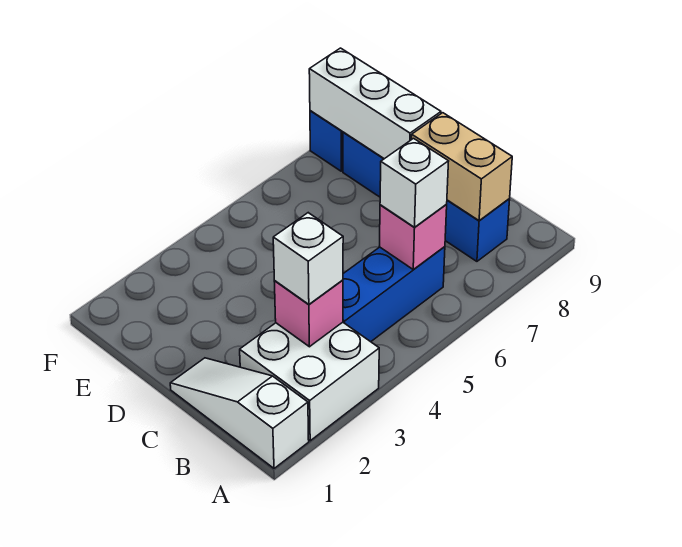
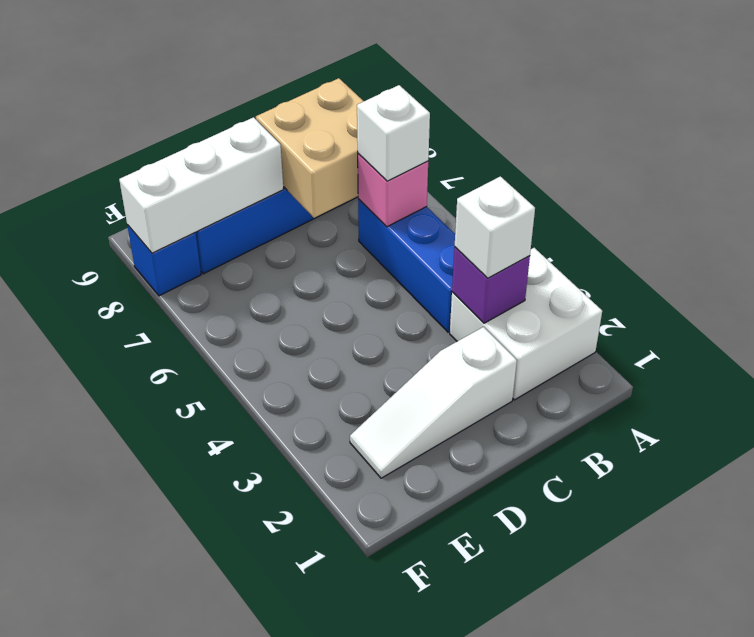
white slope A1:C1 level 1 top A -> white slope C2:E2 level 1 top C
pink brick B3 level 2 -> purple brick B3 level 2
tan brick B8:C8 level 2 -> tan brick B7:C8 level 2

